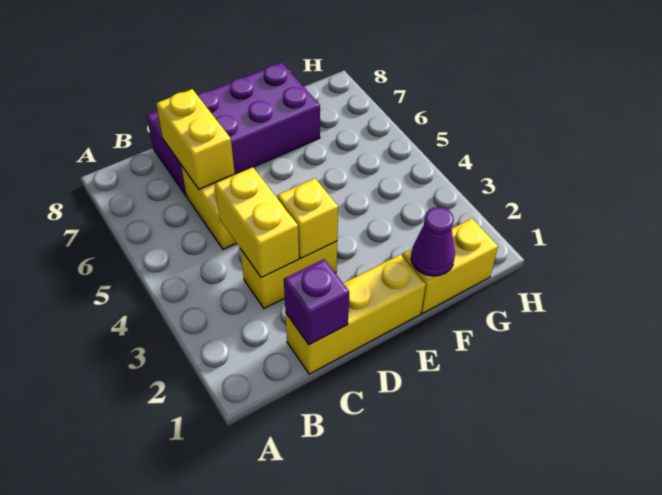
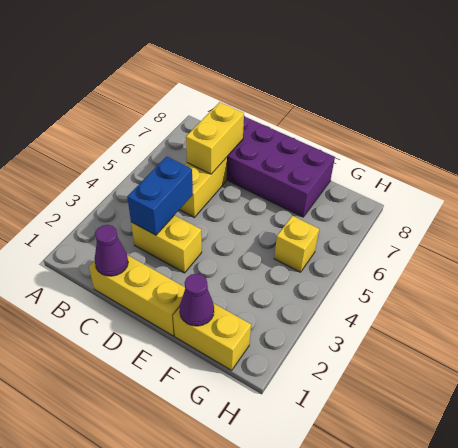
purple brick C1 level 2 -> purple cone C1 level 2
yellow brick C3:C4 level 2 -> blue brick C3:C4 level 2
yellow brick D3 level 2 -> yellow brick G5 level 1

